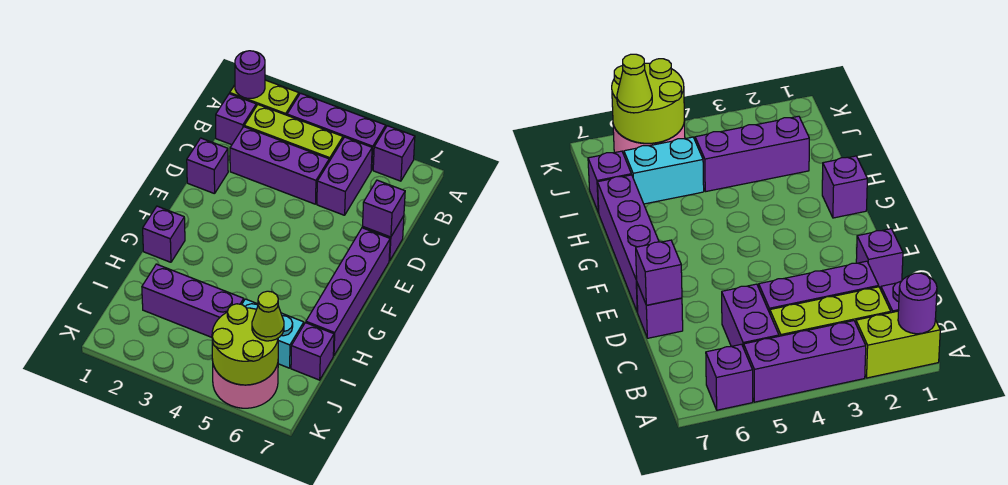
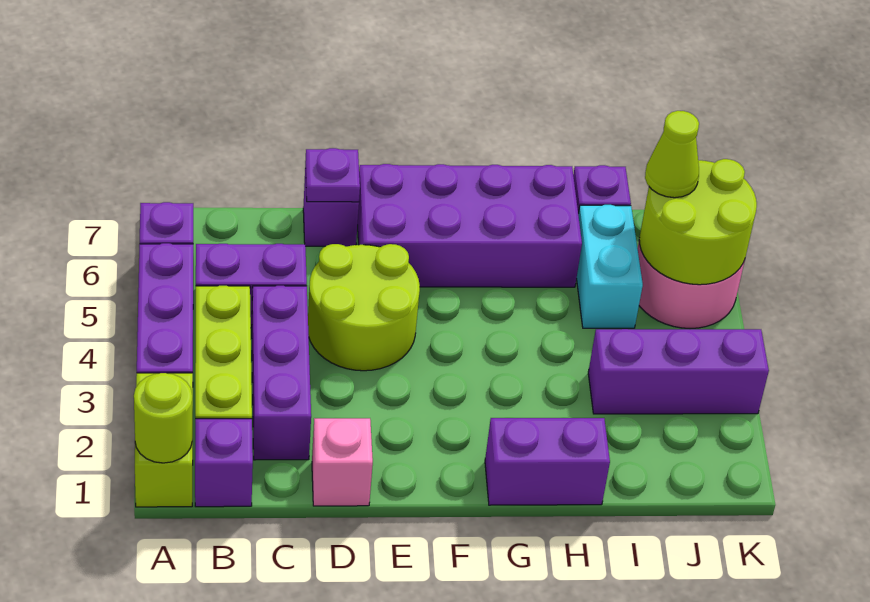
purple round brick A1 level 2 -> lime round brick A1 level 2
purple brick D1 level 1 -> pink brick D1 level 1
none -> lime round brick D4:E5 level 1
purple brick D7 level 2 -> purple plate D7 level 2
purple brick E7:H7 level 1 -> purple brick E6:H7 level 1
purple brick G1 level 1 -> purple brick G1:H1 level 1
purple brick I2:I4 level 1 -> purple brick I3:K3 level 1

